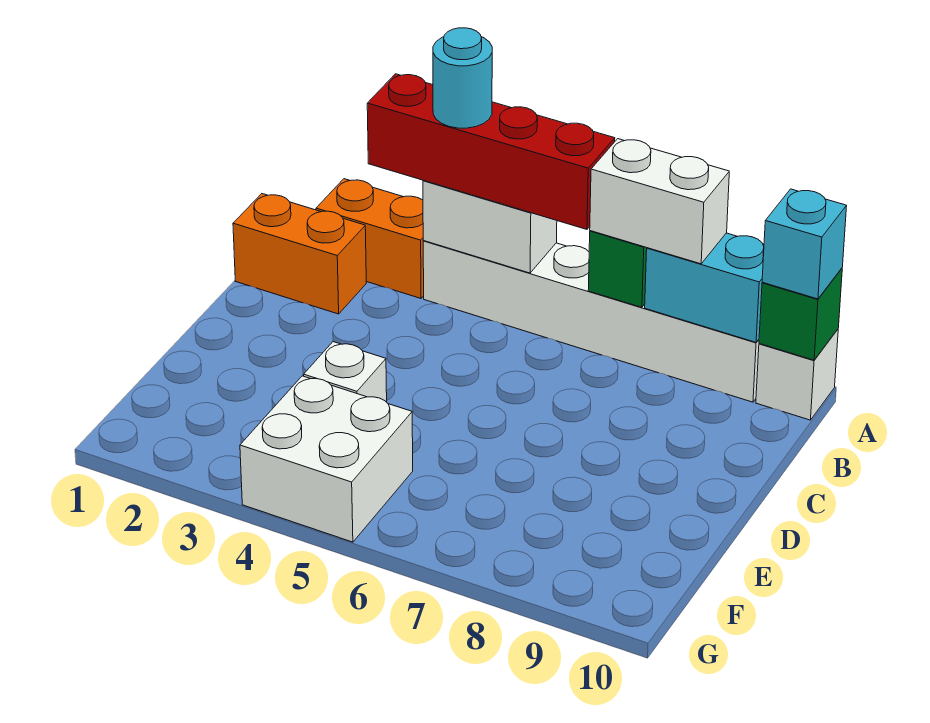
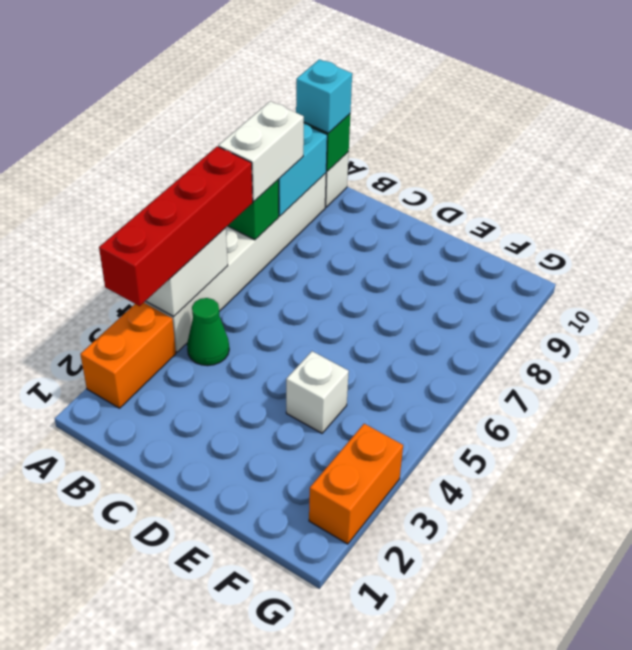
cyan round brick A4 level 4 -> none
orange brick B1:B2 level 1 -> orange brick G2:G3 level 1
none -> green cone B4 level 1
white brick F4:G5 level 1 -> none

